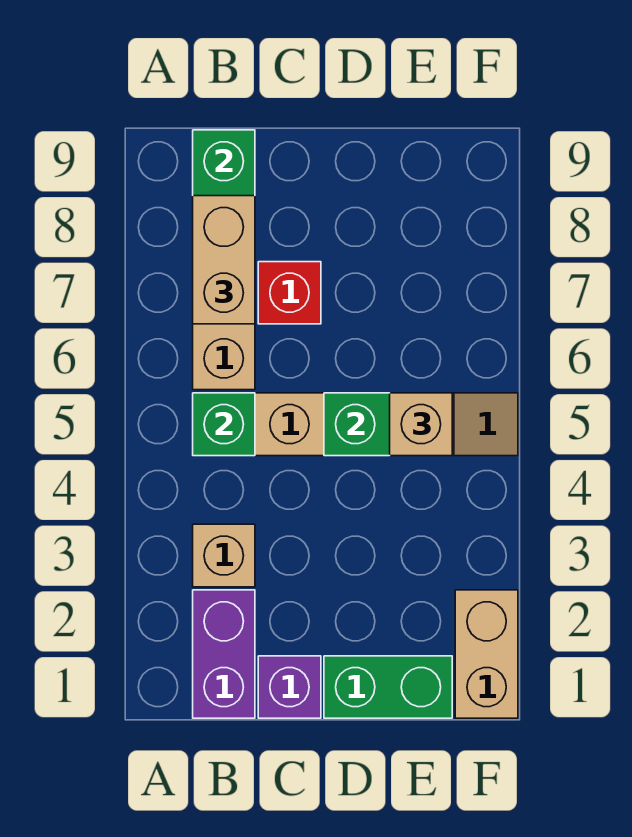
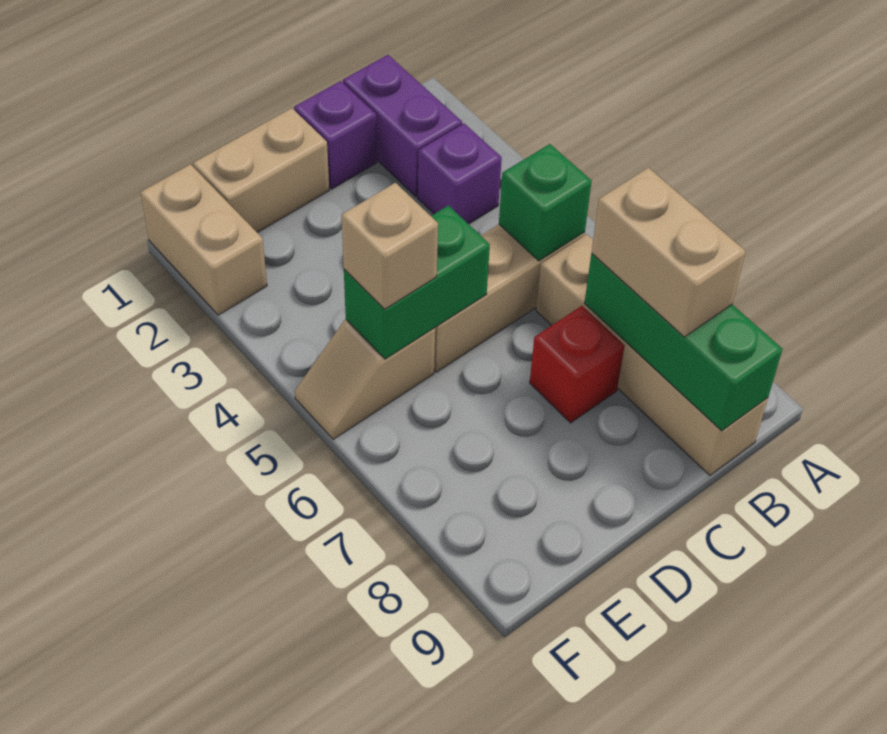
tan brick B3 level 1 -> purple brick B3 level 1
green brick D1:E1 level 1 -> tan brick D1:E1 level 1

